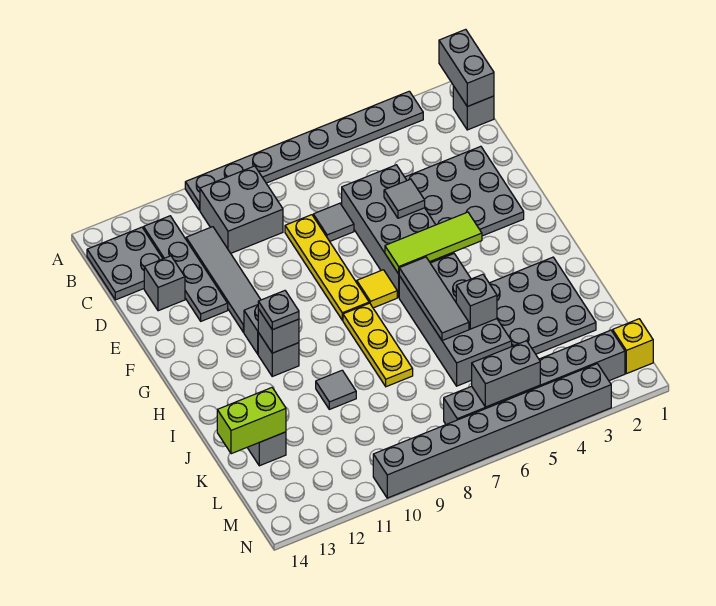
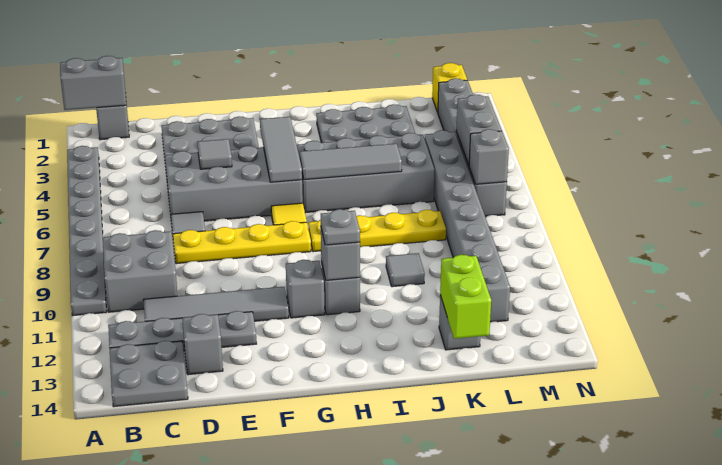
lime tile G4:G6 level 2 -> grey tile G4:G6 level 2
yellow plate H8:J8 level 1 -> yellow plate H8:K8 level 1
grey brick J5 level 2 -> grey brick M7 level 2
grey brick N3:N10 level 1 -> grey brick L5:L12 level 1

